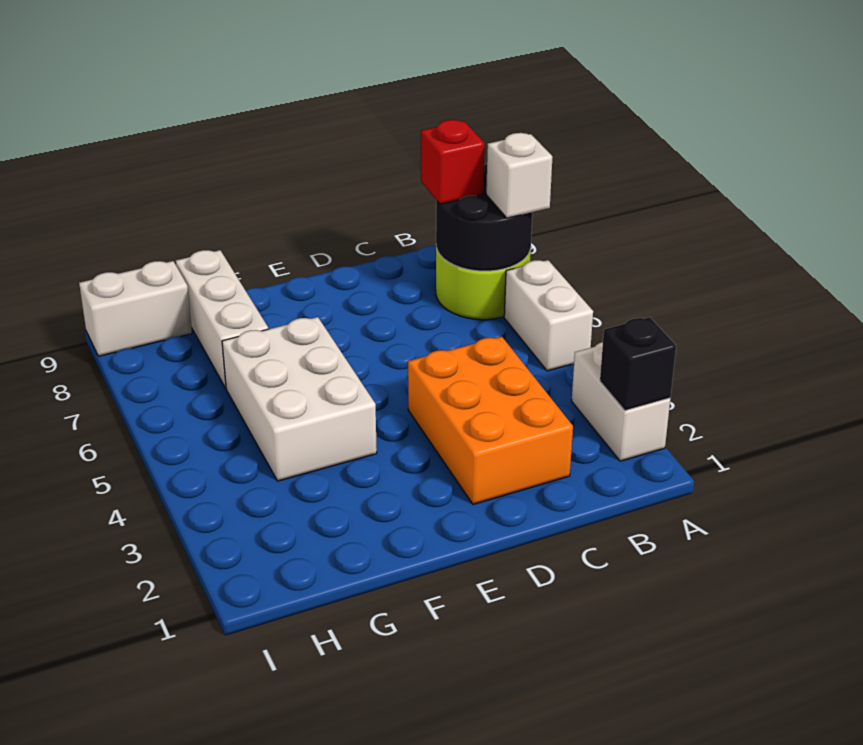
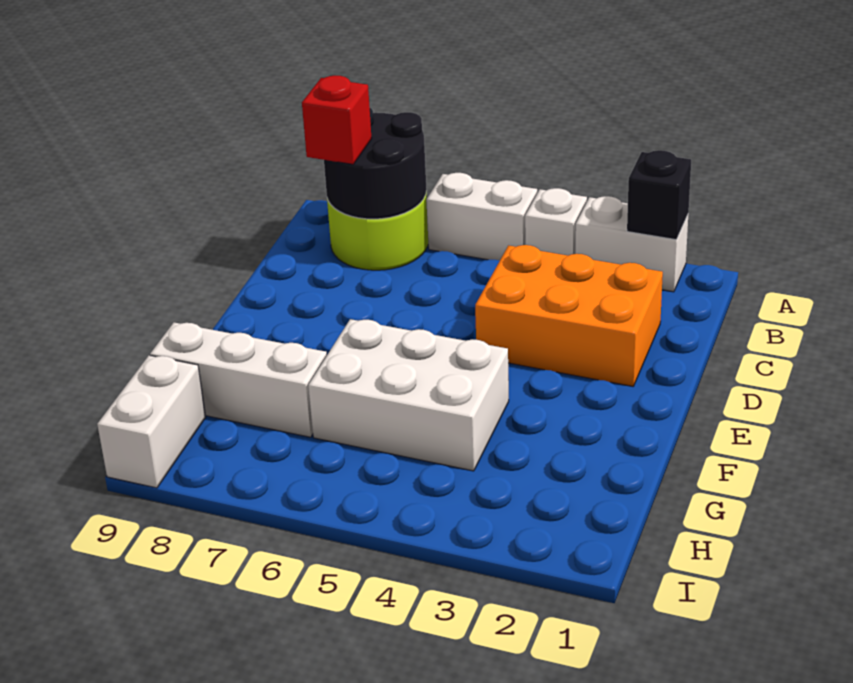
white brick A7 level 3 -> white brick A4 level 1

